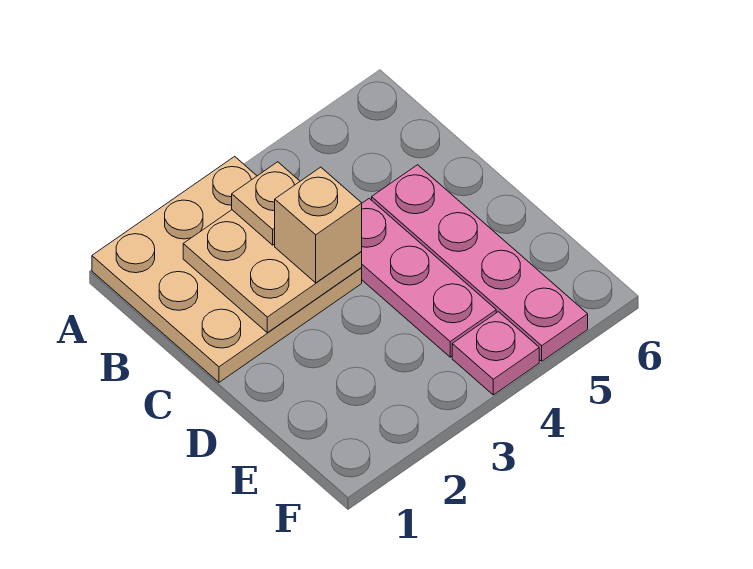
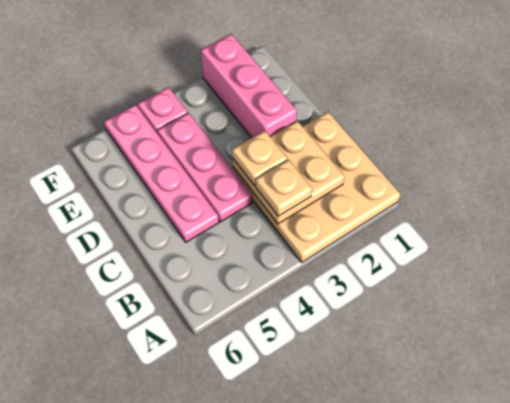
tan brick C3 level 3 -> tan plate C3 level 3
none -> pink brick D2:F2 level 1

